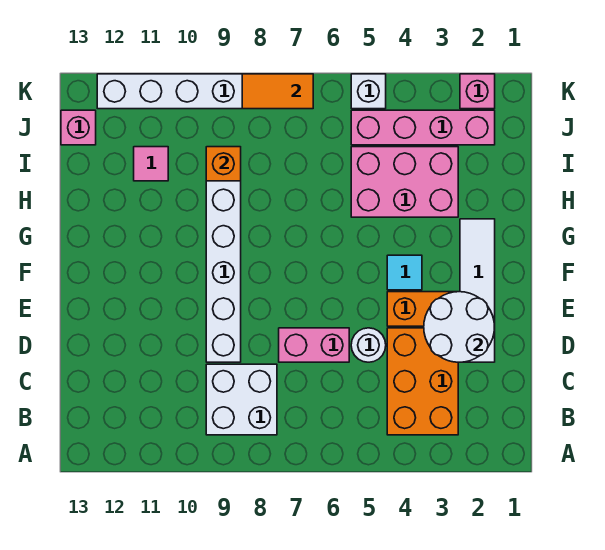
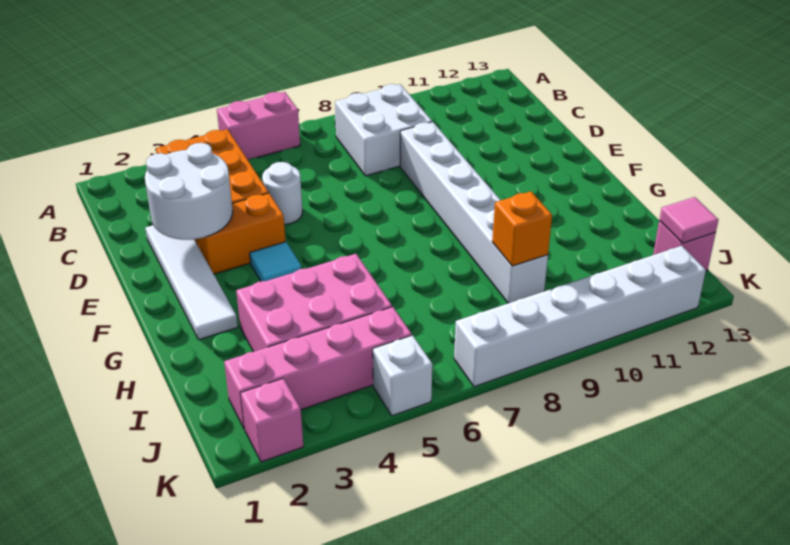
pink brick D6:D7 level 1 -> pink brick A5:A6 level 1
pink tile I11 level 1 -> pink tile J13 level 2
orange tile K7:K8 level 2 -> none

